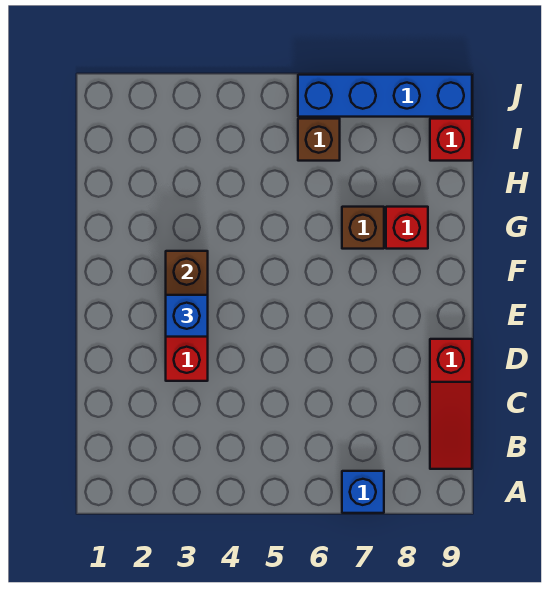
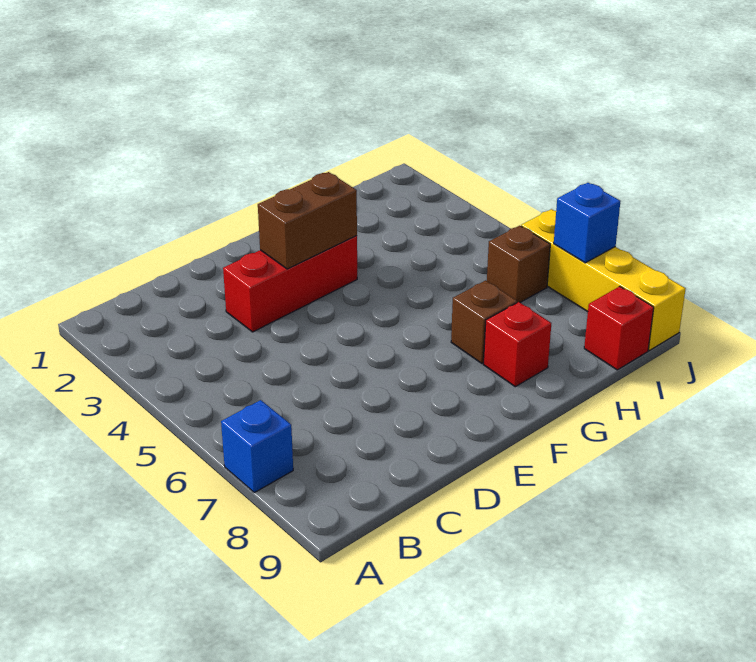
red slope B9:D9 level 1 top D -> none
blue brick E3 level 3 -> blue brick J7 level 2
blue brick J6:J9 level 1 -> yellow brick J6:J9 level 1

